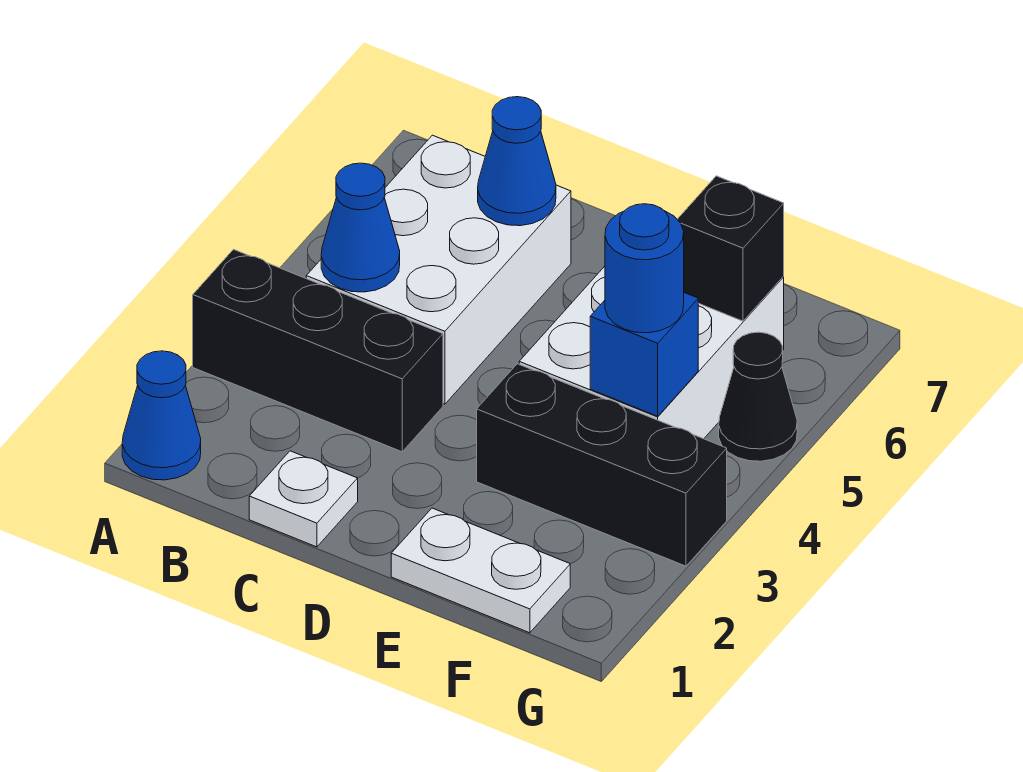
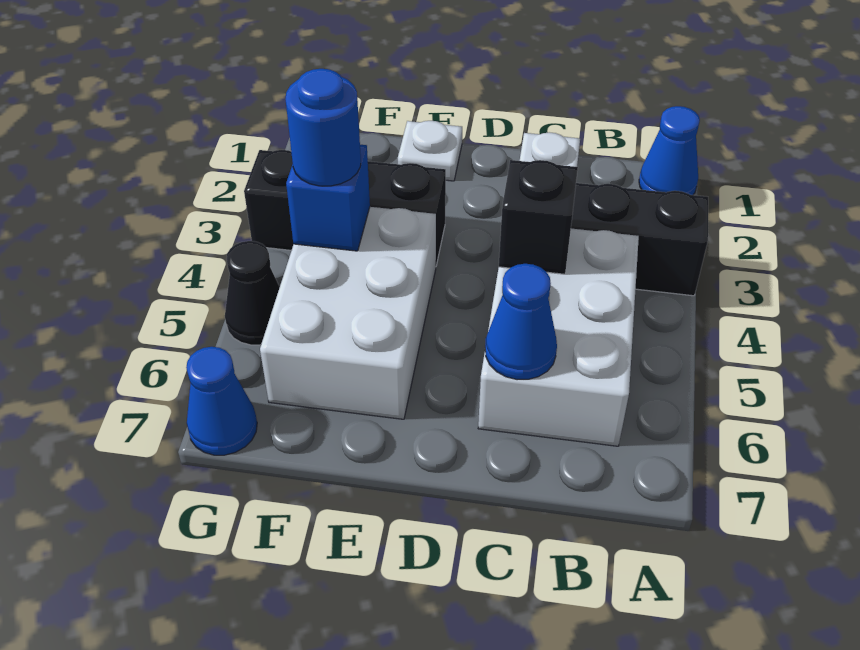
blue cone B4 level 2 -> blue cone G7 level 1
white plate E1:F1 level 1 -> white plate E1 level 1
black brick F6 level 2 -> black brick C4 level 2

